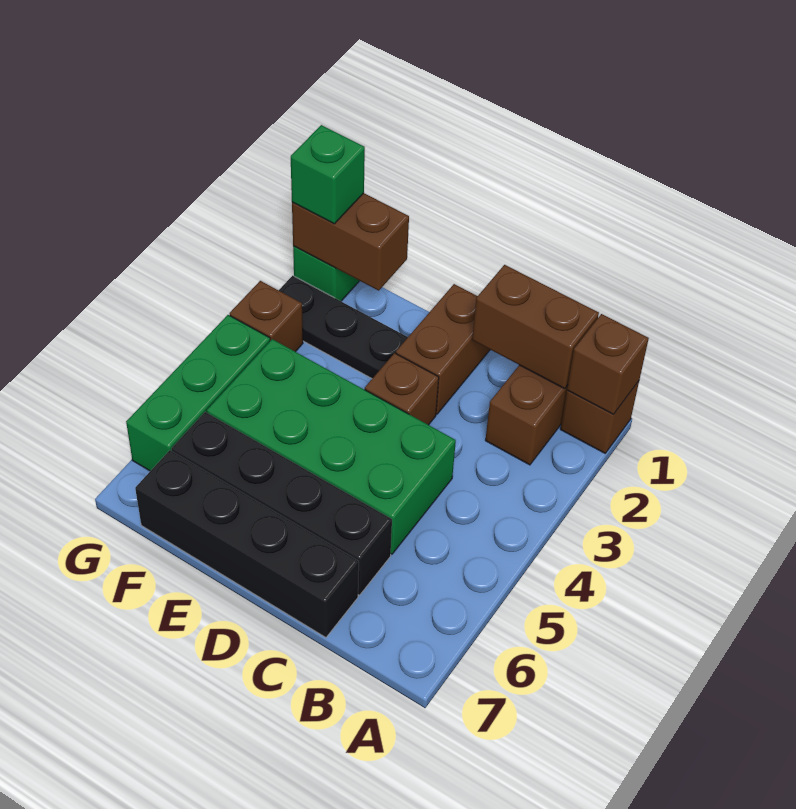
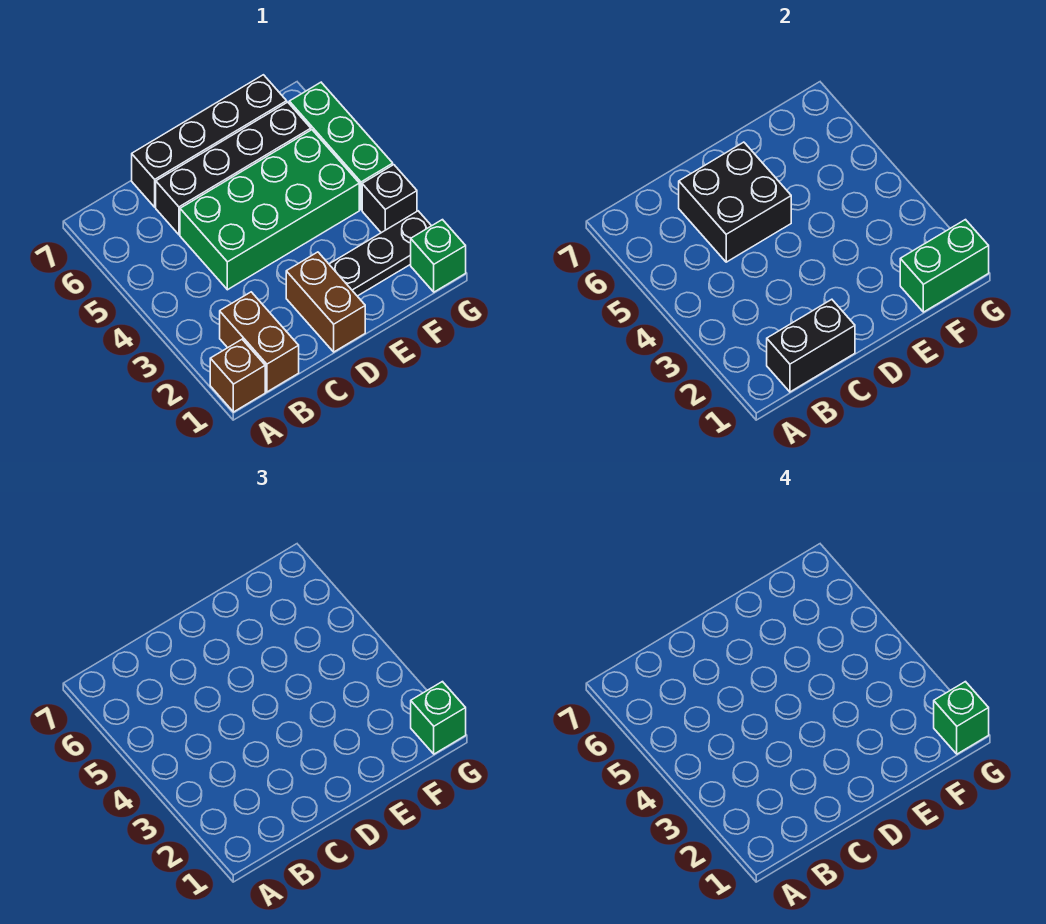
brown brick A1 level 2 -> none
brown brick B1:C1 level 2 -> black brick B1:C1 level 2
none -> black brick C5:D6 level 2
brown brick D3 level 1 -> none
brown brick F1:G1 level 2 -> green brick F1:G1 level 2
none -> green brick G1 level 4
brown brick G3 level 1 -> black brick G3 level 1

